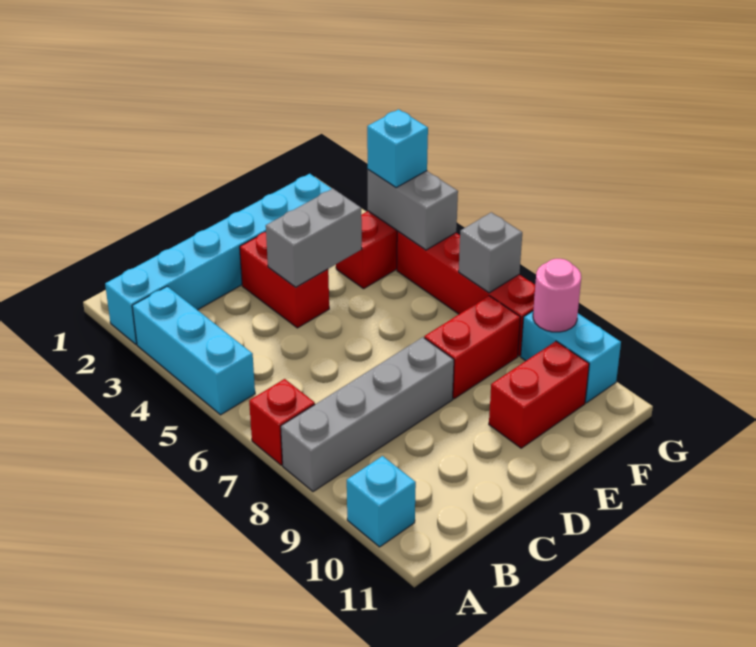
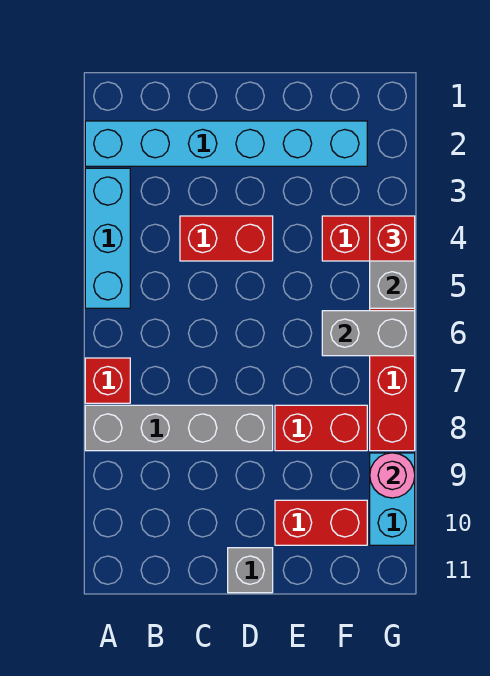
cyan brick A10 level 1 -> none
red brick D3:D4 level 1 -> red brick C4:D4 level 1
grey brick D4:E4 level 2 -> grey brick F6:G6 level 2
cyan brick G4 level 3 -> red brick G4 level 3
grey brick G7 level 2 -> grey brick D11 level 1

